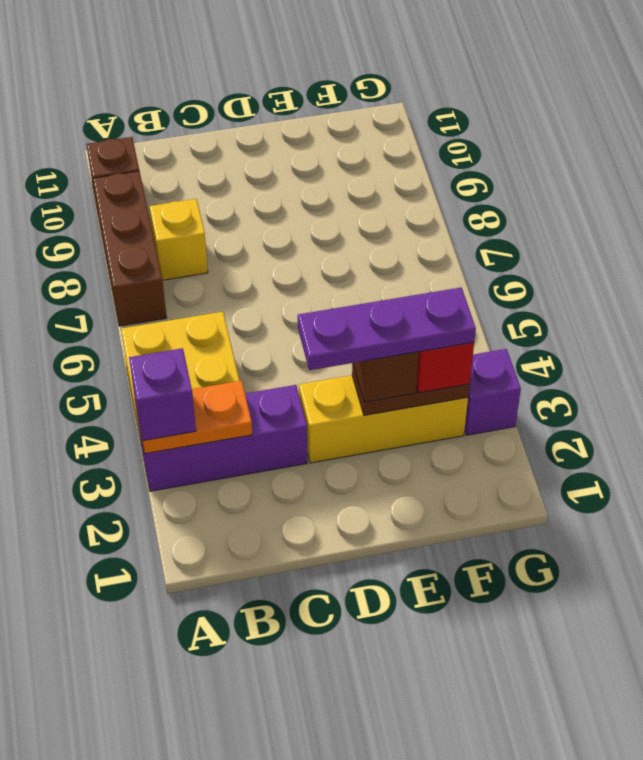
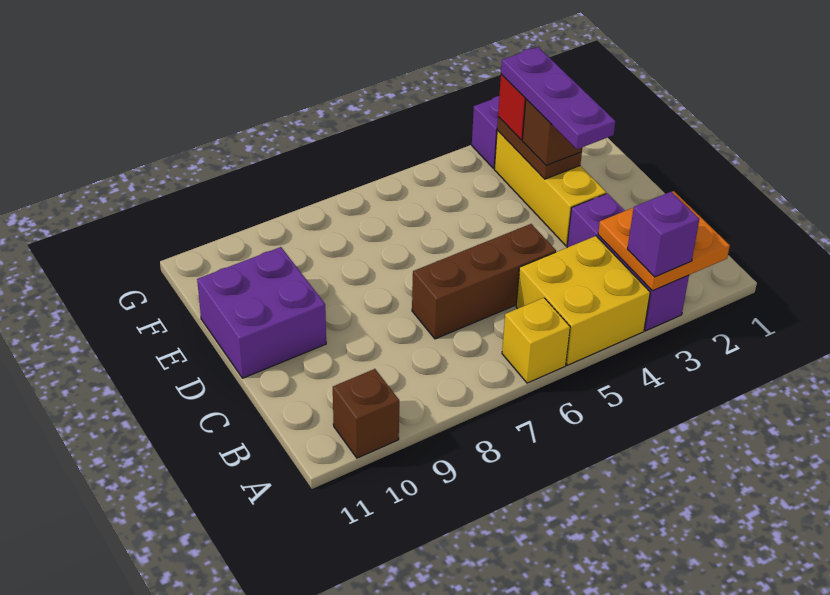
orange plate A3:B3 level 2 -> orange plate A2:B3 level 2
brown brick A7:A9 level 1 -> brown brick C5:C7 level 1
yellow brick B8 level 1 -> yellow brick A6 level 1
none -> purple brick D10:E11 level 1

